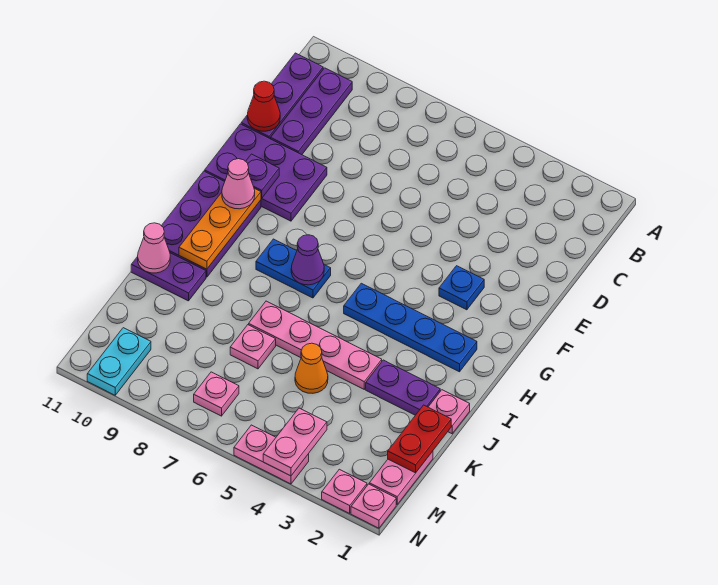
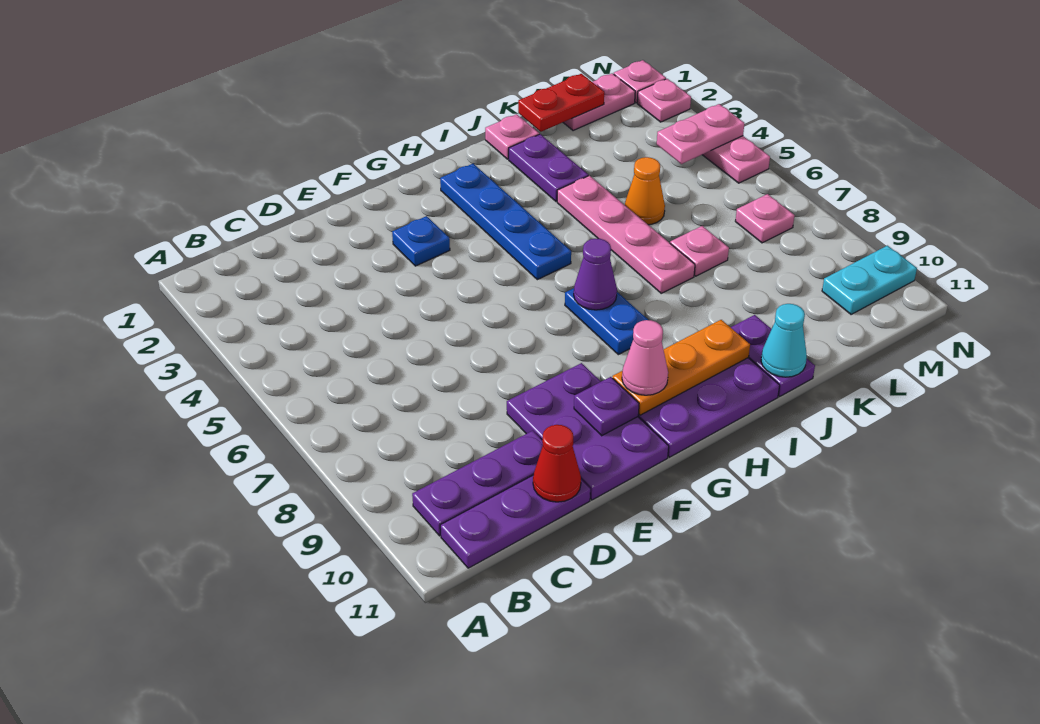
pink cone J11 level 2 -> cyan cone J11 level 2

